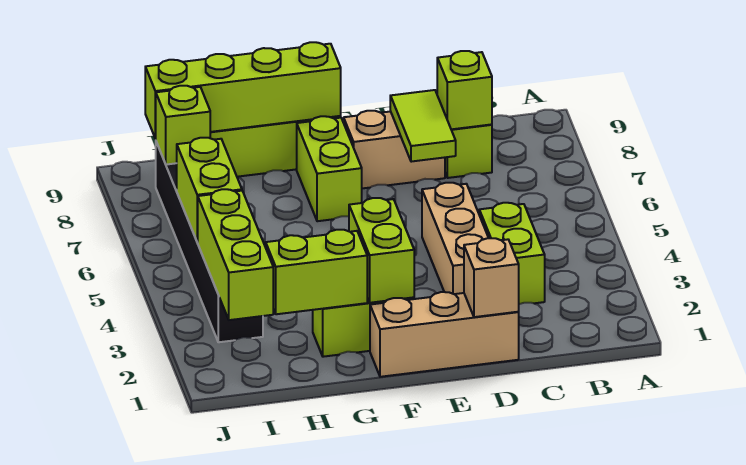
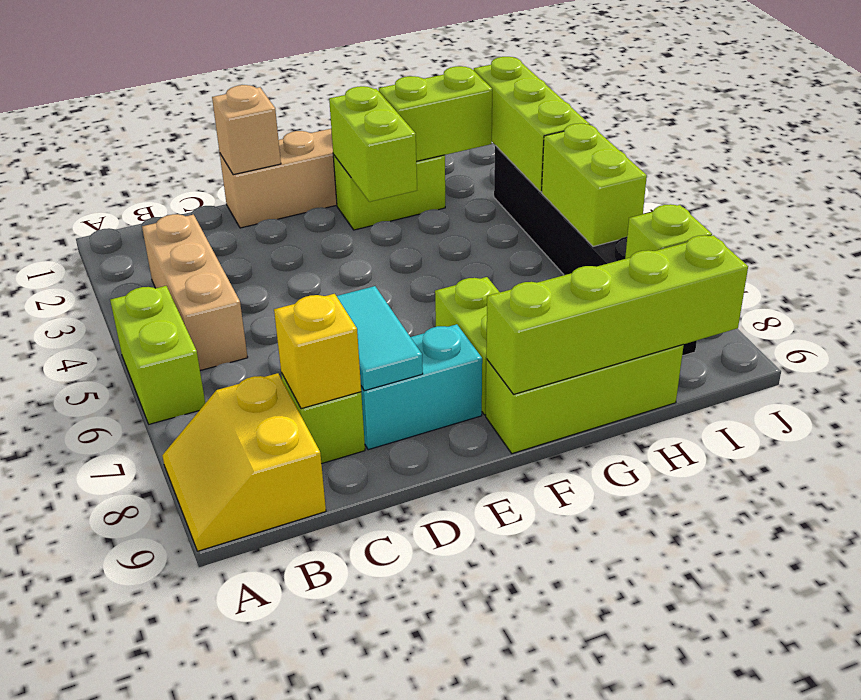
none -> yellow slope A8:B9 level 1 top B
lime brick C3:C4 level 1 -> lime brick A5:A6 level 1
lime brick C8 level 2 -> yellow brick C8 level 2
tan brick D3:D5 level 1 -> tan brick B3:B5 level 1
lime tile D7:D8 level 2 -> cyan tile D7:D8 level 2
tan brick D8:E8 level 1 -> cyan brick D8:E8 level 1

